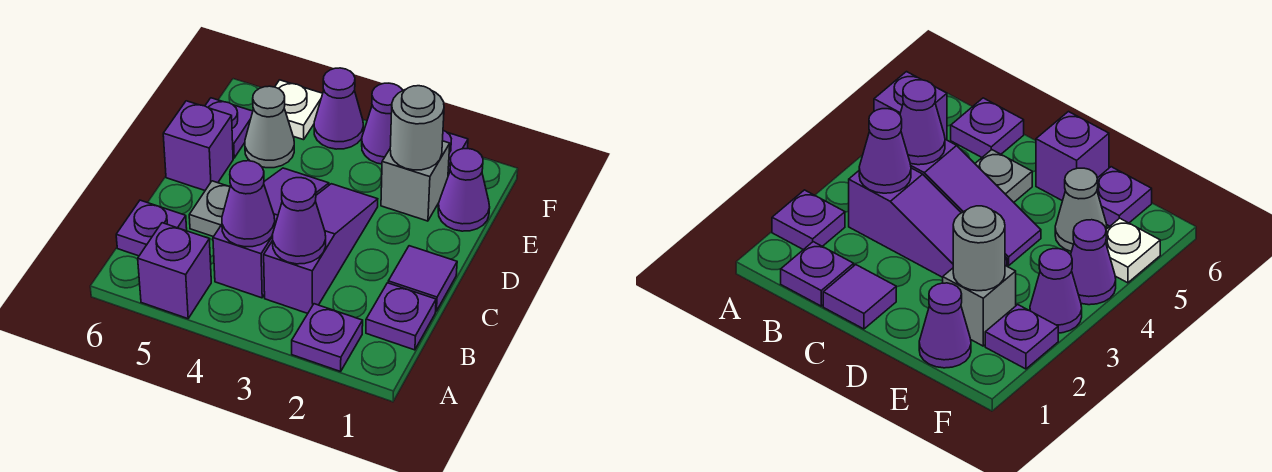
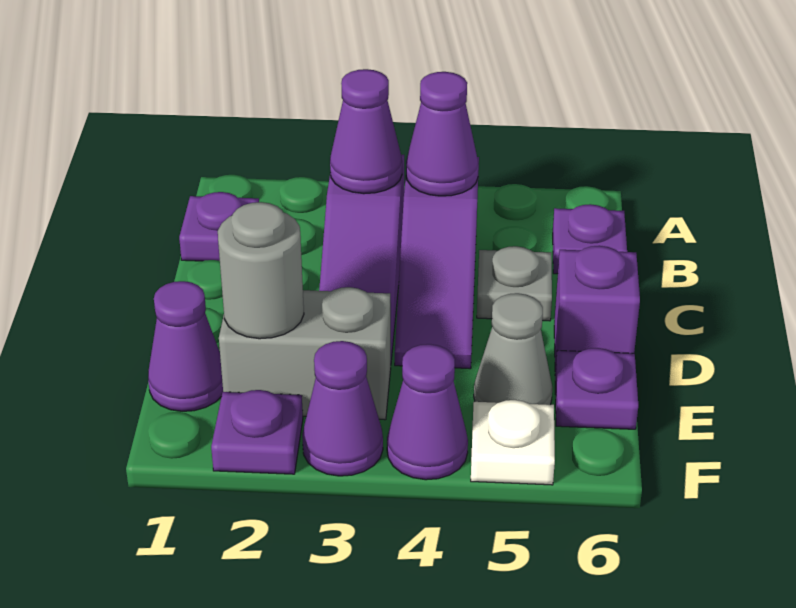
purple plate A2 level 1 -> none
purple brick A5 level 1 -> none
purple tile C1 level 1 -> none
grey brick E2 level 1 -> grey brick E2:E3 level 1

